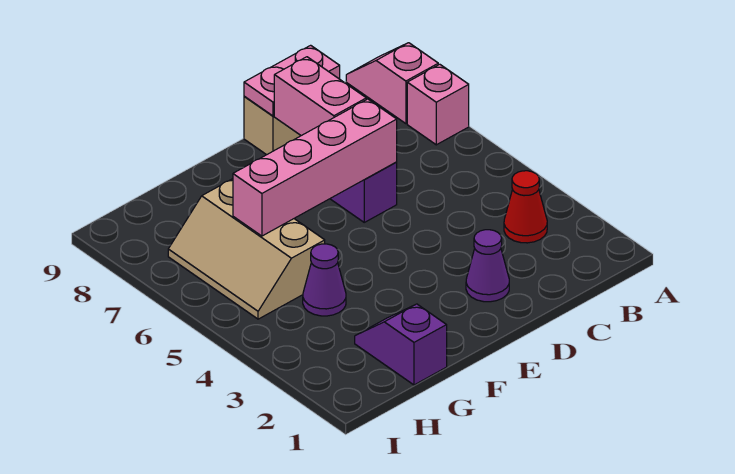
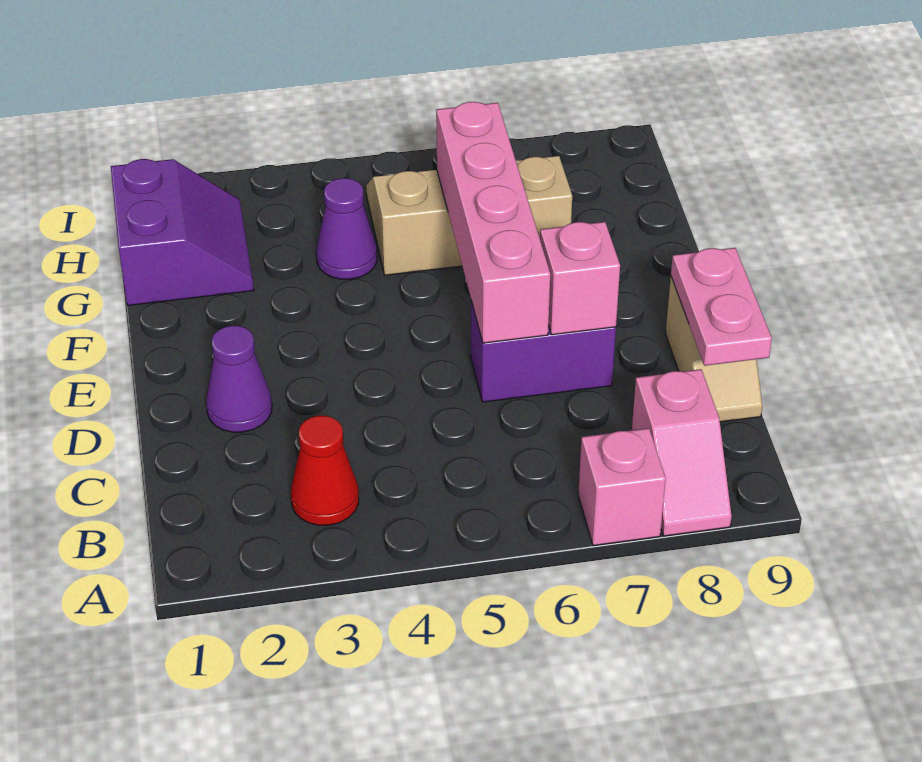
pink slope A8:A9 level 1 top 8 -> pink slope A8:B8 level 1 top B
pink brick D7:D8 level 2 -> pink brick D7 level 2
purple slope G1:G2 level 1 top 1 -> purple slope G1:H2 level 1 top 1

